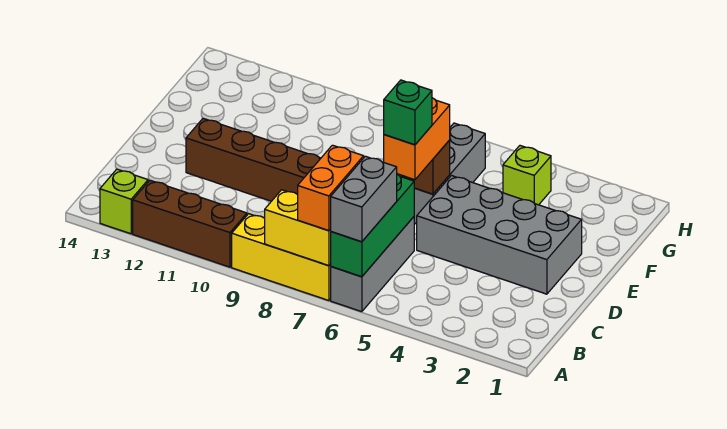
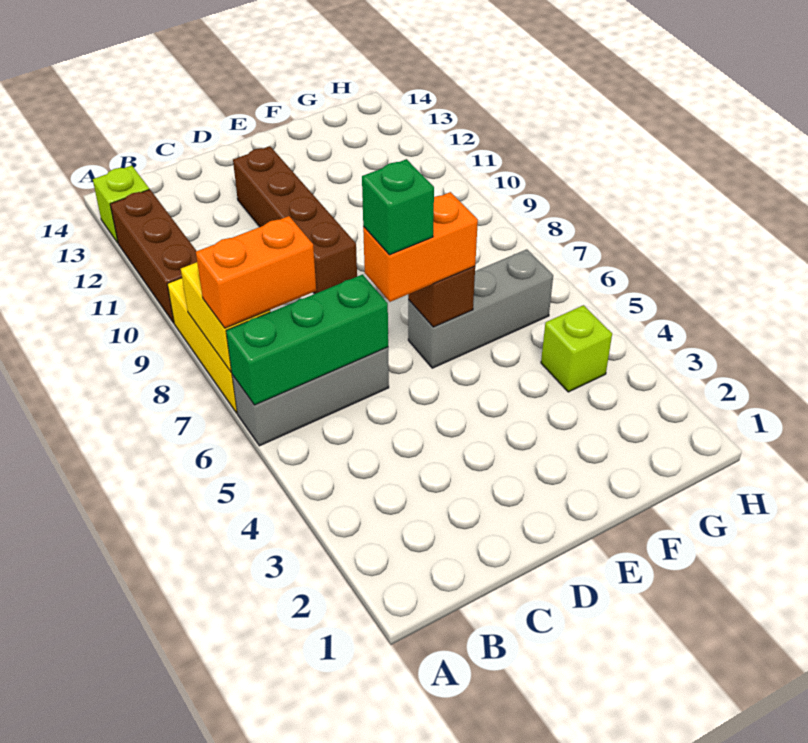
grey brick A6:B6 level 3 -> none
grey brick D2:E5 level 1 -> none

